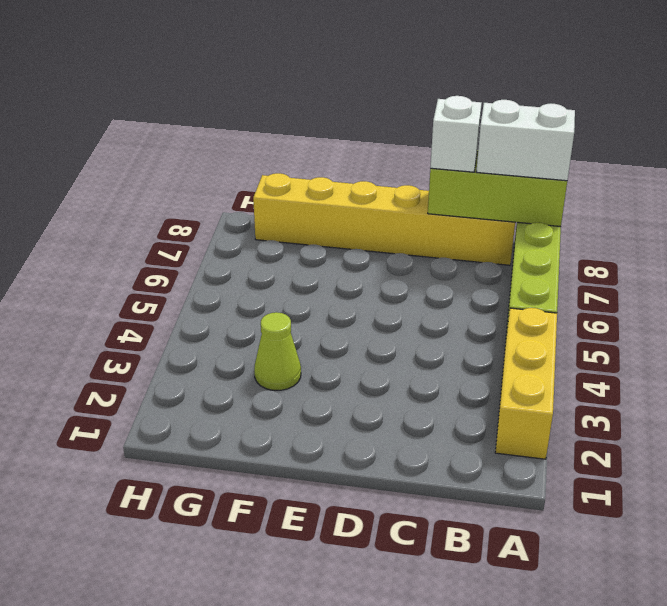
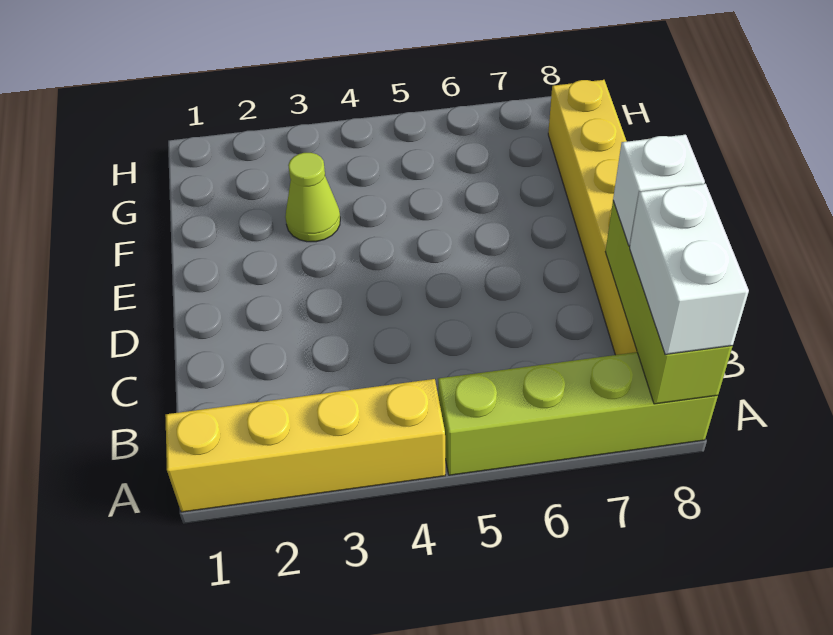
yellow brick A2:A4 level 1 -> yellow brick A1:A4 level 1

